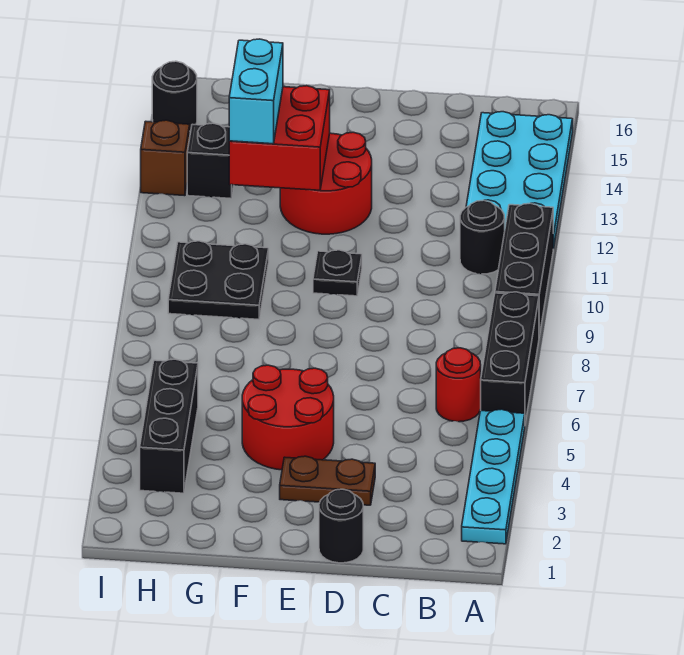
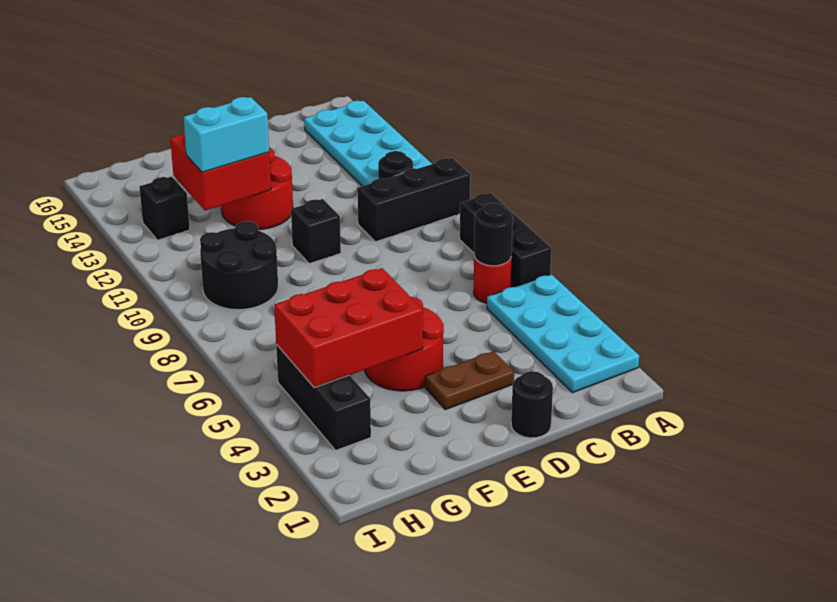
cyan plate A2:A5 level 1 -> cyan plate A2:B5 level 1
black brick A9:A11 level 1 -> black brick A10:C10 level 1
black plate E10 level 1 -> black brick E10 level 1
none -> red brick F4:H5 level 2
black plate G9:H10 level 1 -> black round brick G9:H10 level 1
cyan brick G12:G13 level 3 -> cyan brick F12:G12 level 3
brown brick I13 level 1 -> none
black round brick I15 level 1 -> black round brick B6 level 2

